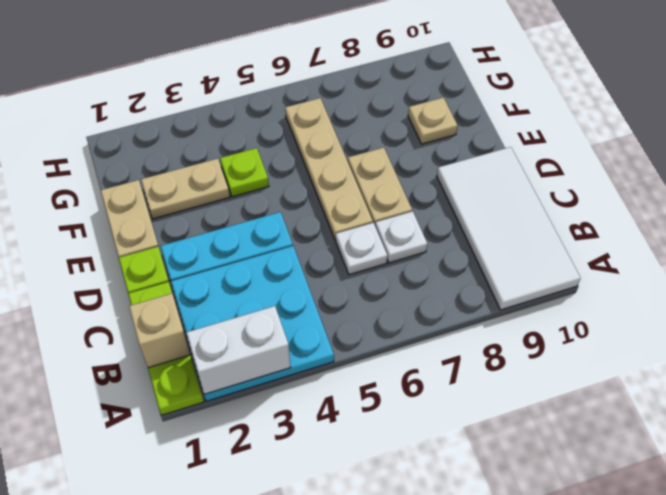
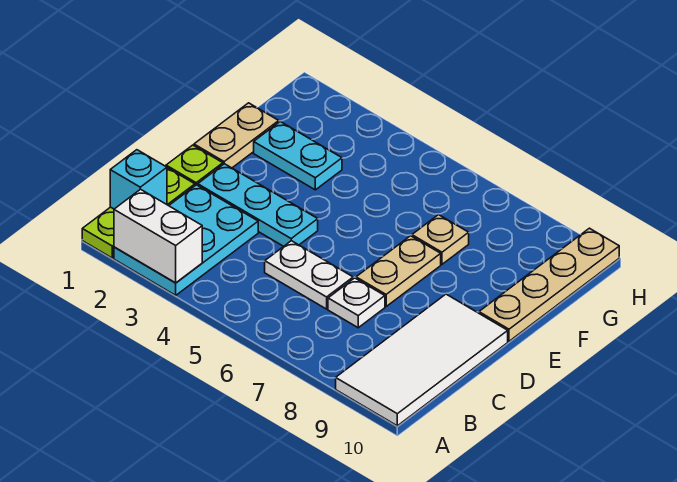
cyan plate A2:C4 level 1 -> cyan plate A2:C3 level 1
tan brick B1 level 2 -> cyan brick B1 level 2
white plate C6 level 1 -> white plate C5:C6 level 1
tan plate D6:G6 level 1 -> tan plate E10:H10 level 1
tan plate F2:F3 level 1 -> cyan plate F2:F3 level 1
lime plate F4 level 1 -> none
tan plate F9 level 1 -> tan plate F7 level 1

